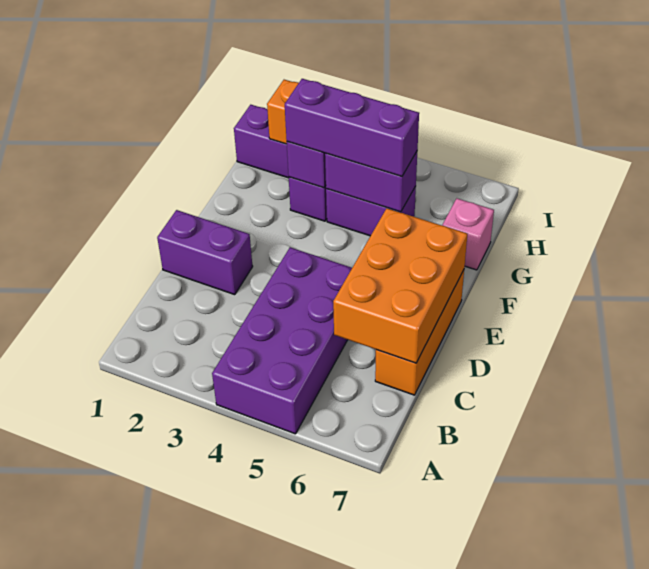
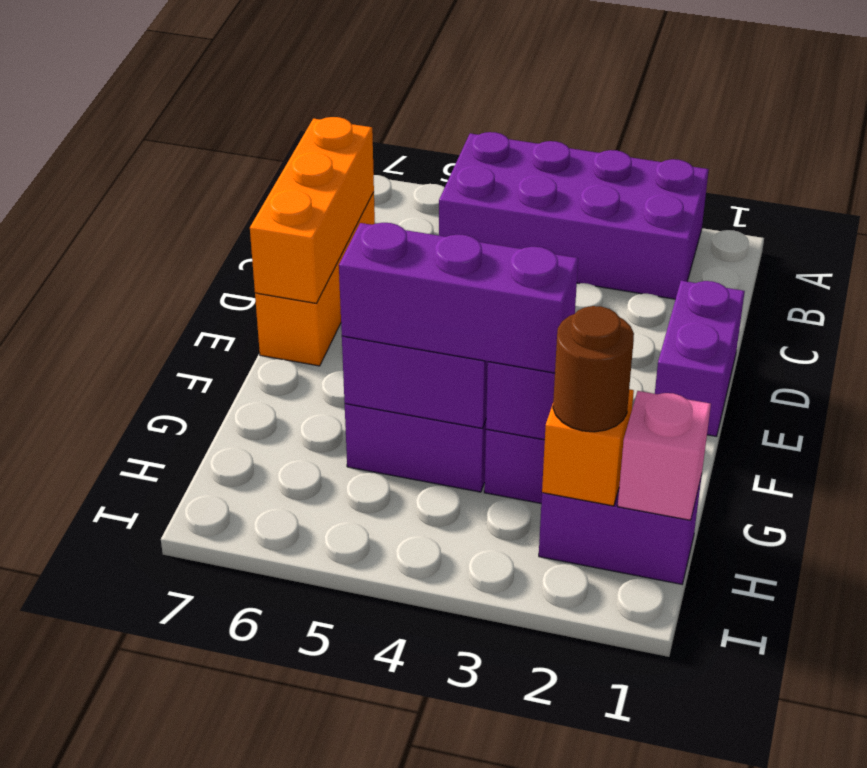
purple brick A4:D5 level 1 -> purple brick A2:B5 level 1
orange brick C6:E7 level 2 -> orange brick C7:E7 level 2
purple brick D1:D2 level 1 -> purple brick D1:E1 level 1
pink brick G7 level 1 -> pink brick H1 level 2
none -> brown round brick H2 level 3

